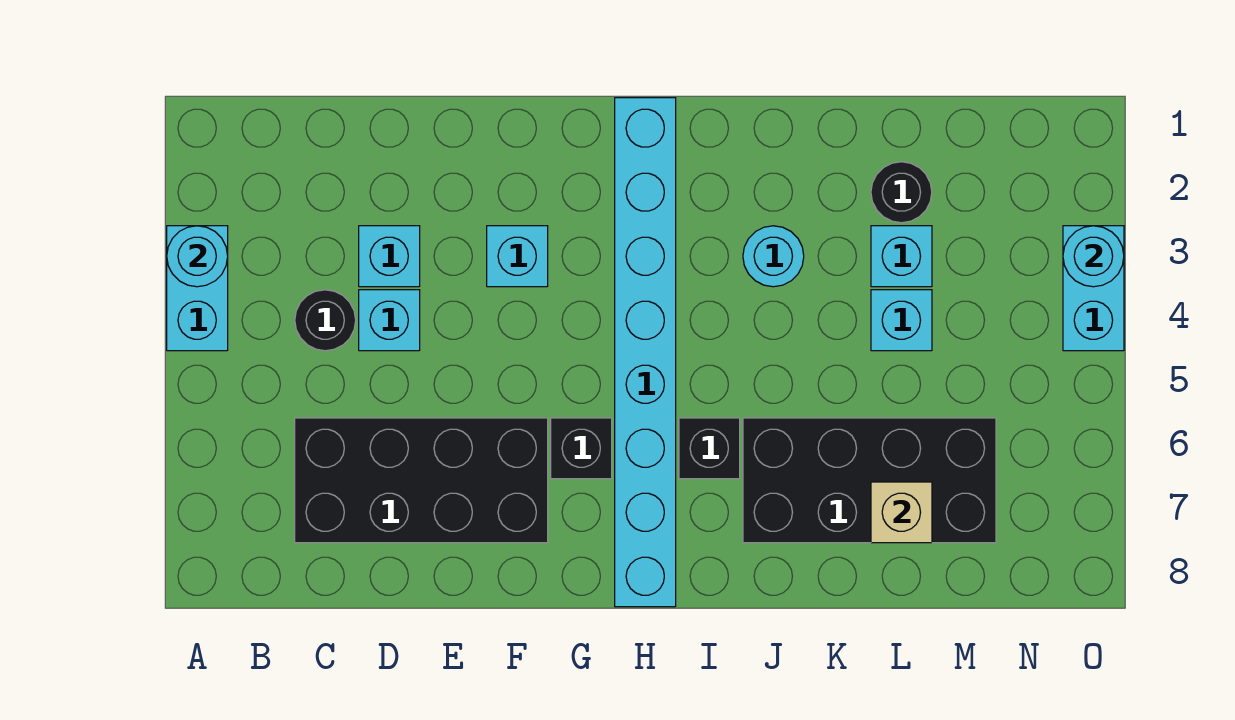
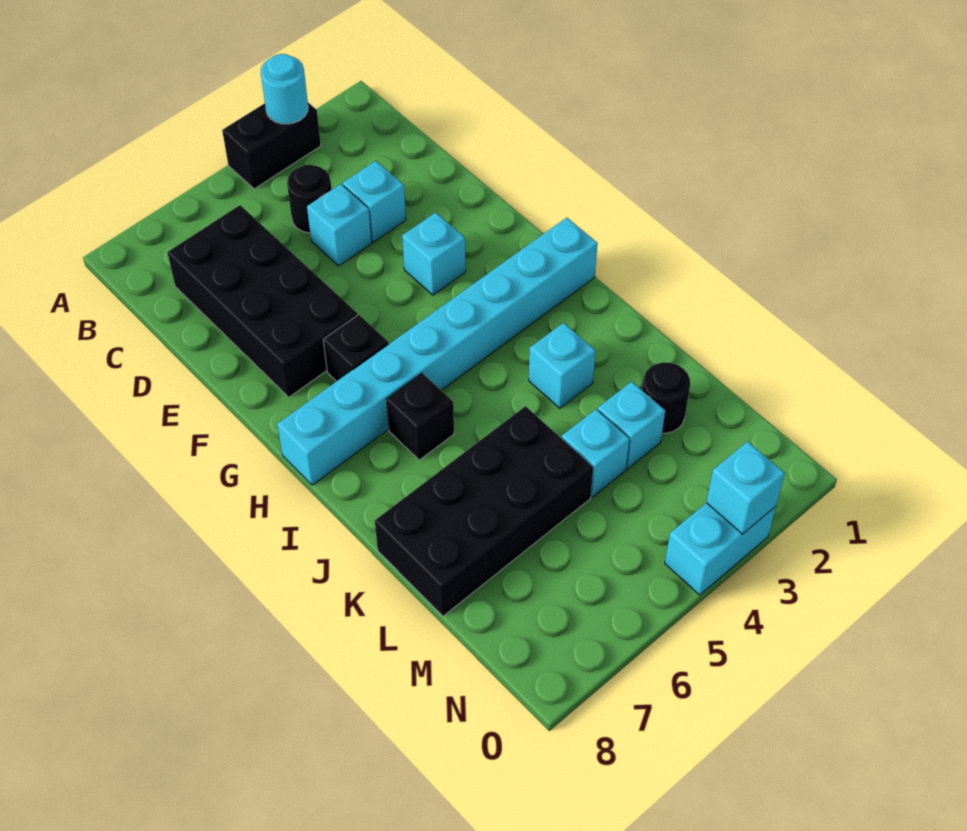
cyan brick A3:A4 level 1 -> black brick A3:A4 level 1
cyan round brick J3 level 1 -> cyan brick J3 level 1
black brick J6:M7 level 1 -> black brick K5:L8 level 1
tan brick L7 level 2 -> none
cyan round brick O3 level 2 -> cyan brick O3 level 2

